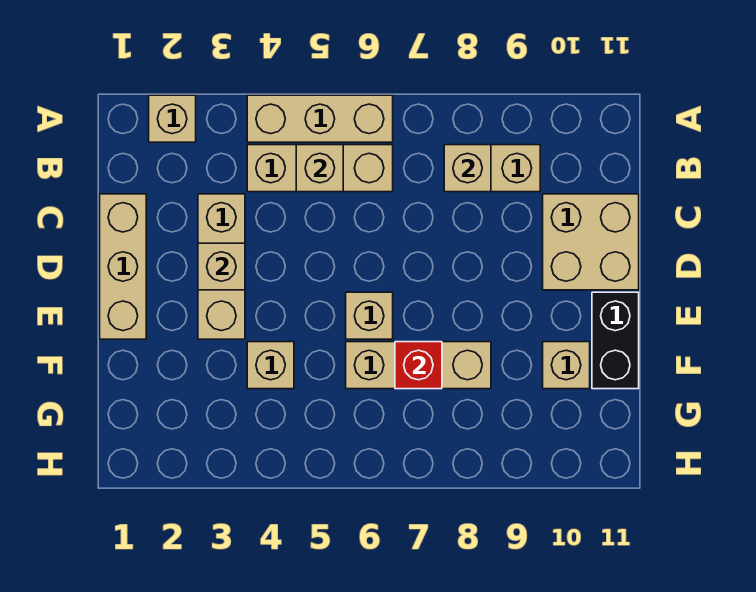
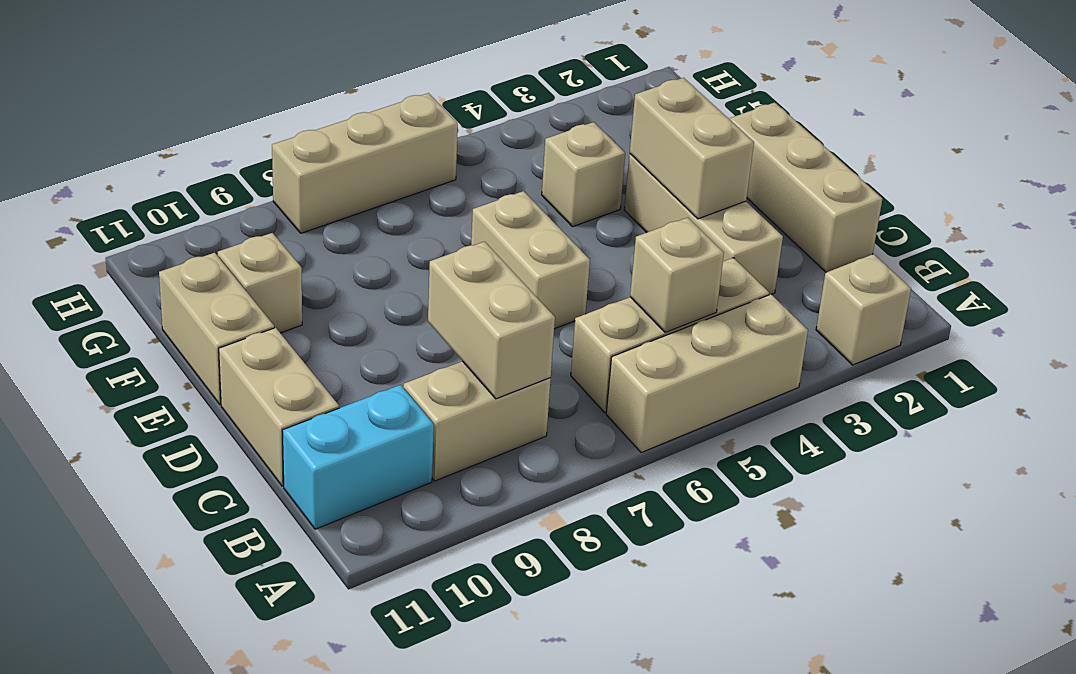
tan brick B8 level 2 -> tan brick B8:C8 level 2
none -> cyan brick B10:B11 level 1
tan brick C10:D11 level 1 -> tan brick C11:D11 level 1
tan brick D3 level 2 -> tan brick D3:E3 level 2
tan brick E6 level 1 -> tan brick D6:E6 level 1
black brick E11:F11 level 1 -> tan brick E11:F11 level 1
tan brick F6:F8 level 1 -> tan brick H6:H8 level 1
red brick F7 level 2 -> none

